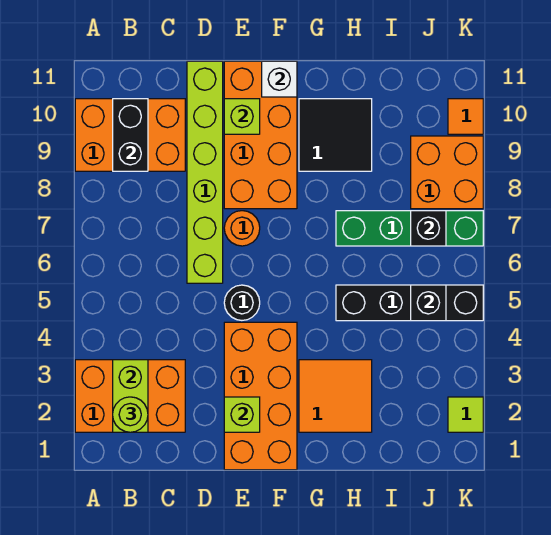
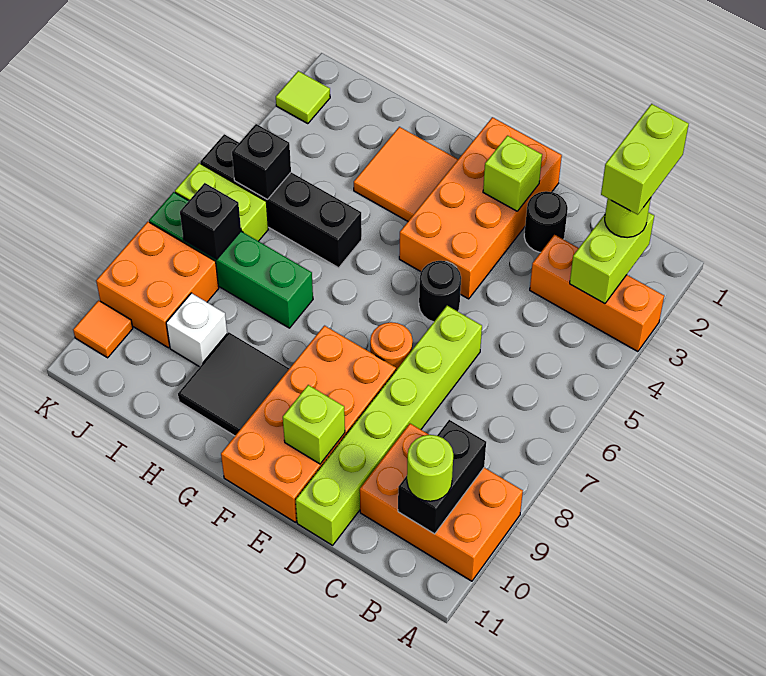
orange brick A2:C3 level 1 -> orange brick A3:C3 level 1
none -> lime brick B1:B2 level 4
none -> lime round brick B10 level 3
none -> black round brick D2 level 1
white brick F11 level 2 -> white brick I9 level 1
none -> lime brick J6:K6 level 1

